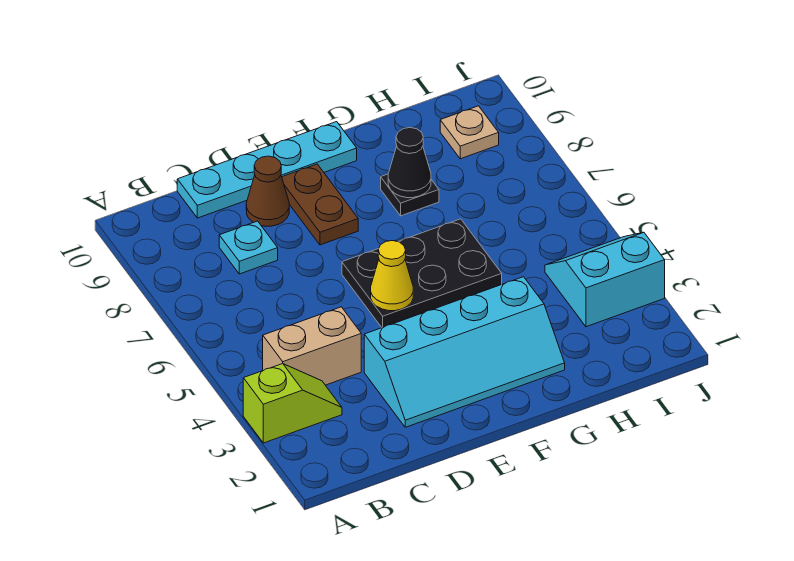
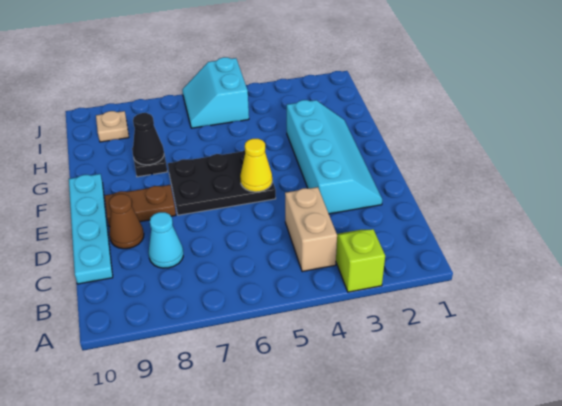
cyan plate C8 level 1 -> cyan cone C8 level 1
black plate E5:G6 level 1 -> black plate E5:F7 level 1
cyan slope I3:J4 level 1 top 3 -> cyan slope I5:J6 level 1 top 5

